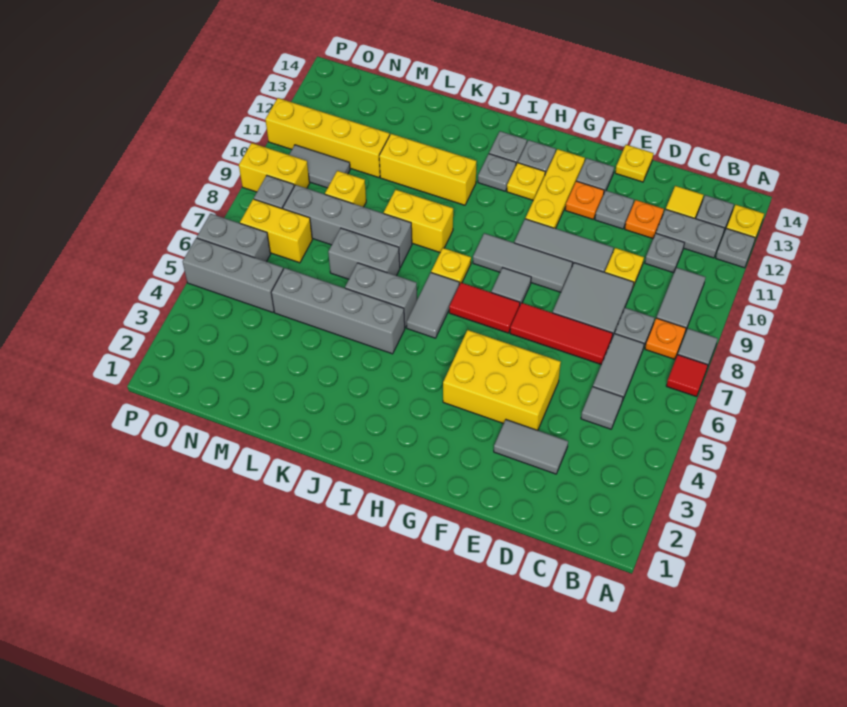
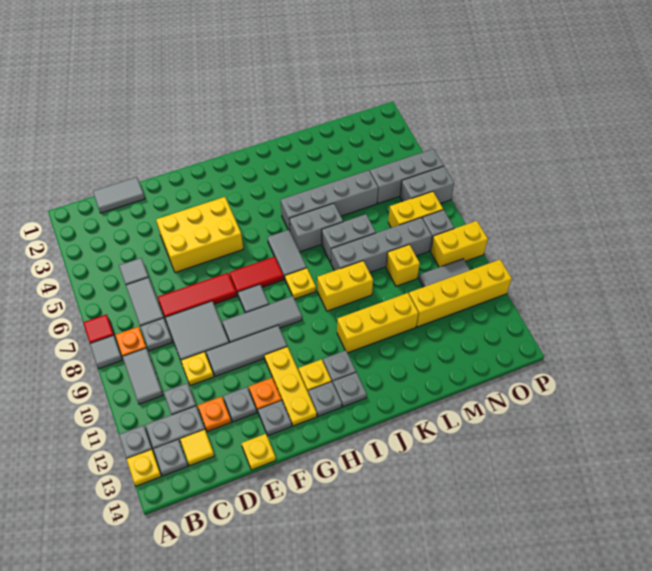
grey tile D3:E3 level 1 -> grey tile C1:D1 level 1

